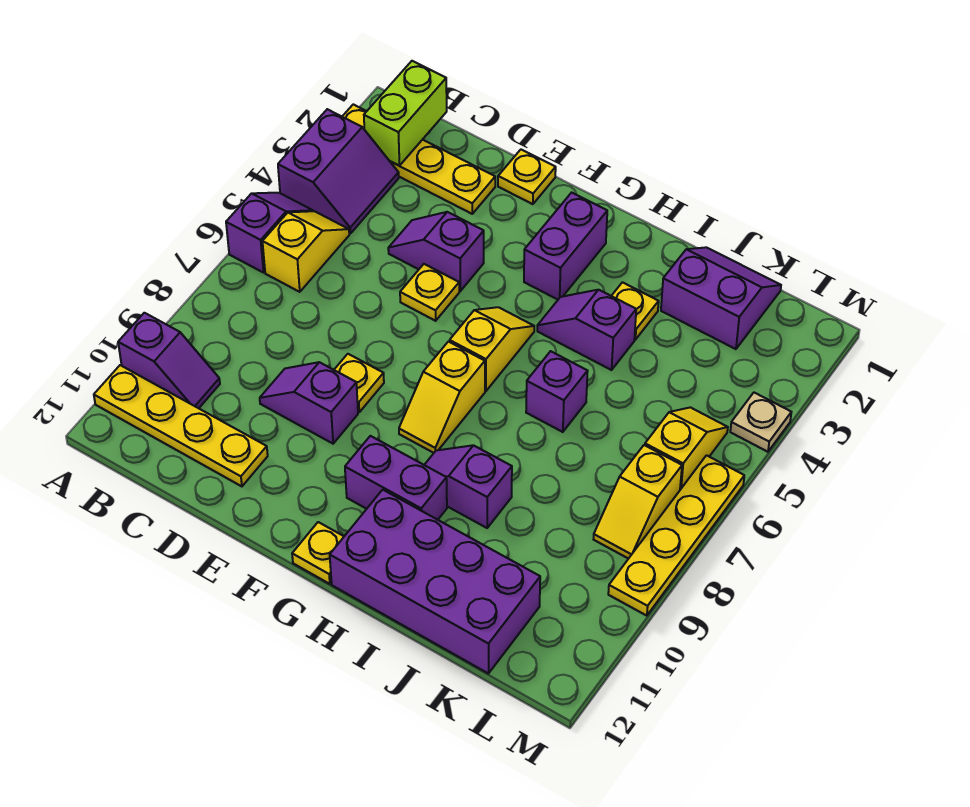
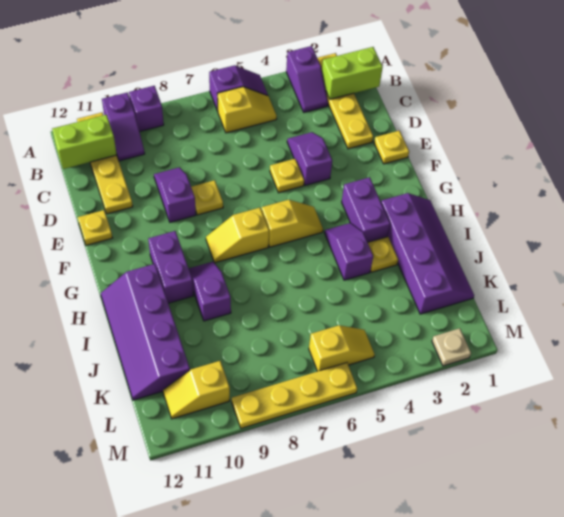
purple slope A3:B4 level 1 top A -> purple slope A3:B3 level 1 top A
none -> lime brick B11:B12 level 2
purple brick G2:G3 level 1 -> purple brick G3:H3 level 1
yellow plate G12 level 1 -> yellow plate E12 level 1
purple brick H11:K12 level 1 -> purple slope H11:K12 level 1 top 11
purple brick I6 level 1 -> purple brick A9 level 1
purple slope J1:K2 level 1 top 2 -> purple slope H1:K2 level 1 top 2
yellow slope L7:L8 level 1 top 7 -> yellow slope L10:L11 level 1 top 10
tan plate M4 level 1 -> tan plate M2 level 1

